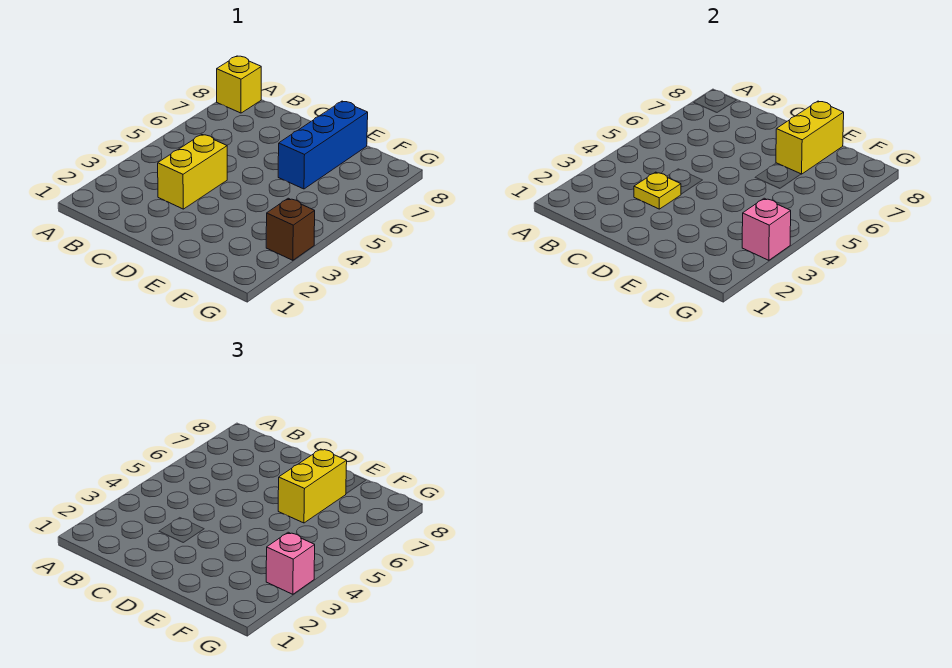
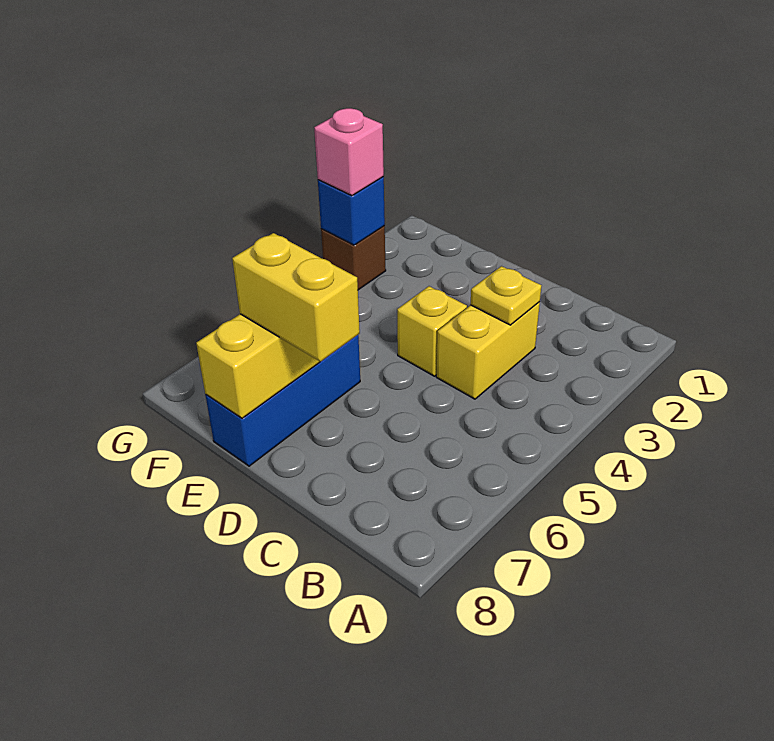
yellow brick A8 level 1 -> yellow brick D4 level 1
yellow brick E6:E7 level 3 -> yellow brick D7:E7 level 3
pink brick G3 level 2 -> blue brick G3 level 2

